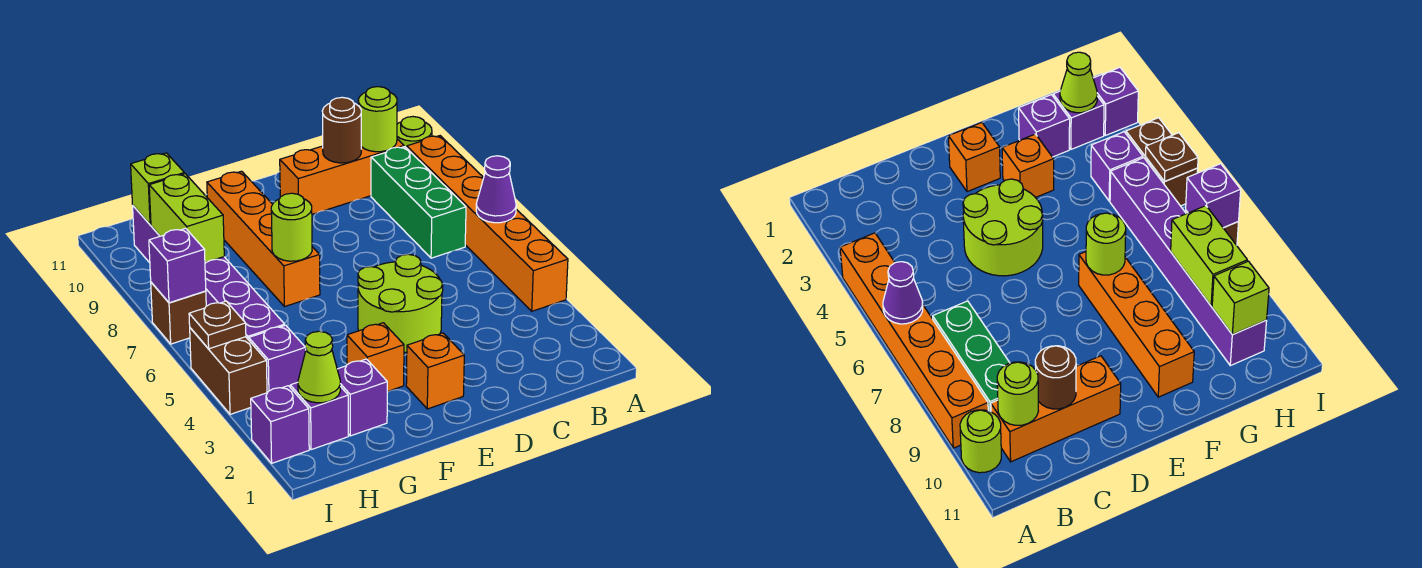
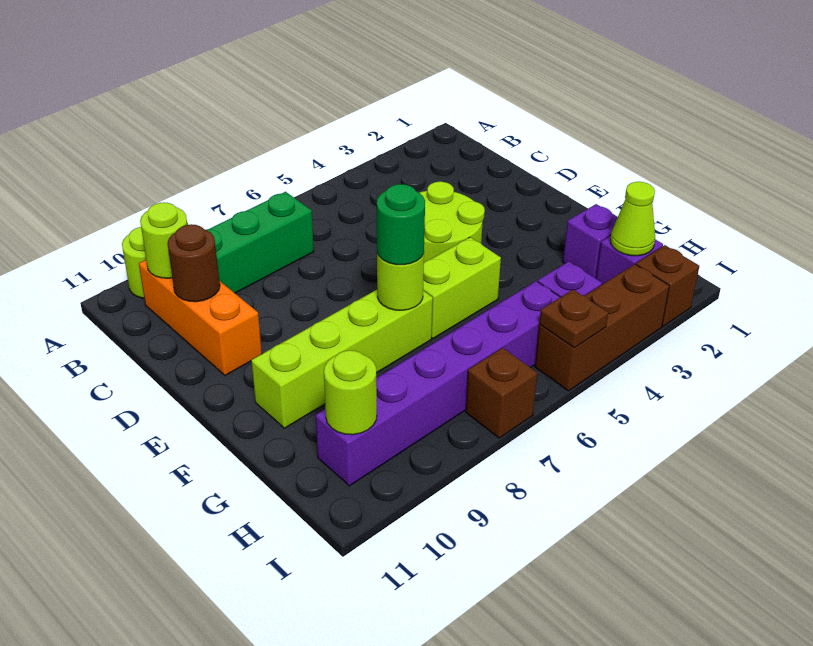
orange brick A4:A9 level 1 -> none
purple cone A6 level 2 -> none
orange brick E2 level 1 -> none
orange brick F3 level 1 -> none
orange brick F7:F10 level 1 -> lime brick F7:F10 level 1
none -> green round brick F7 level 3
lime brick H8:H9 level 2 -> lime brick F5:F6 level 1
lime brick H10 level 2 -> lime round brick H10 level 2
purple brick I2 level 1 -> brown brick I2 level 1
brown brick I4:I5 level 1 -> brown brick I3:I5 level 1
purple brick I7 level 2 -> none

